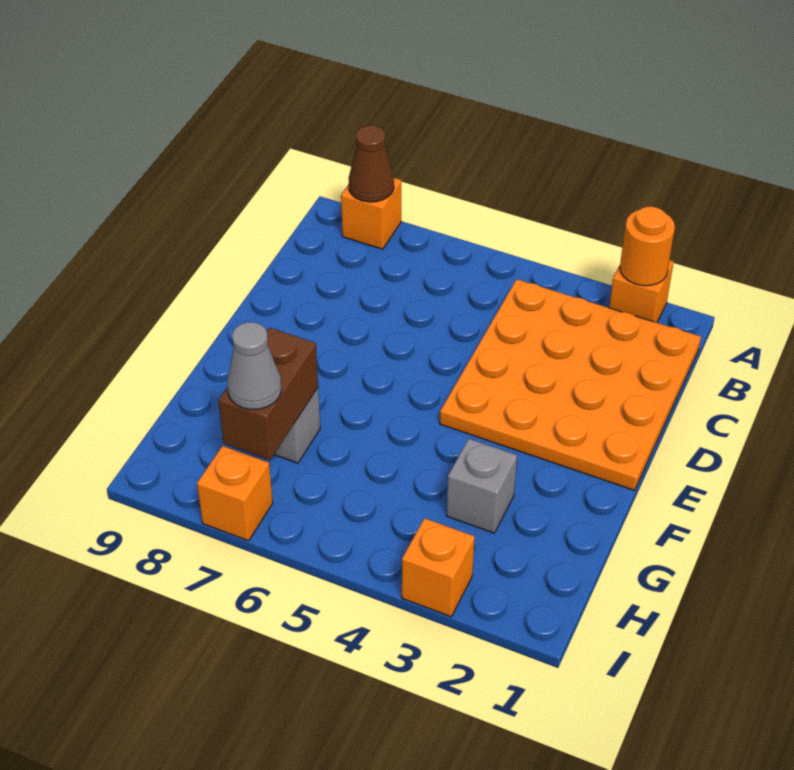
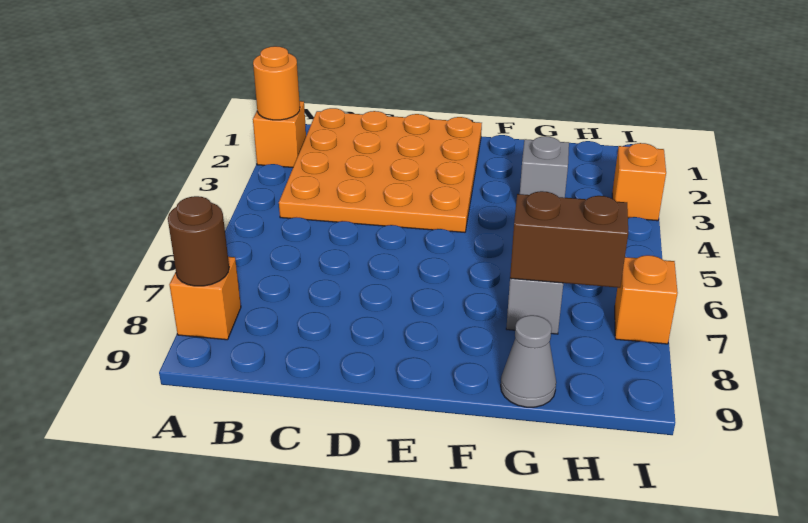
brown cone A8 level 2 -> brown round brick A8 level 2
grey cone H7 level 3 -> grey cone G9 level 1

